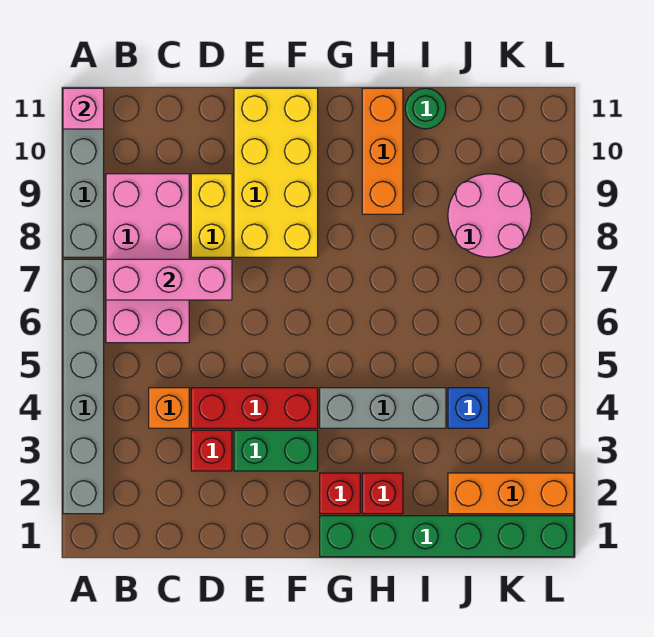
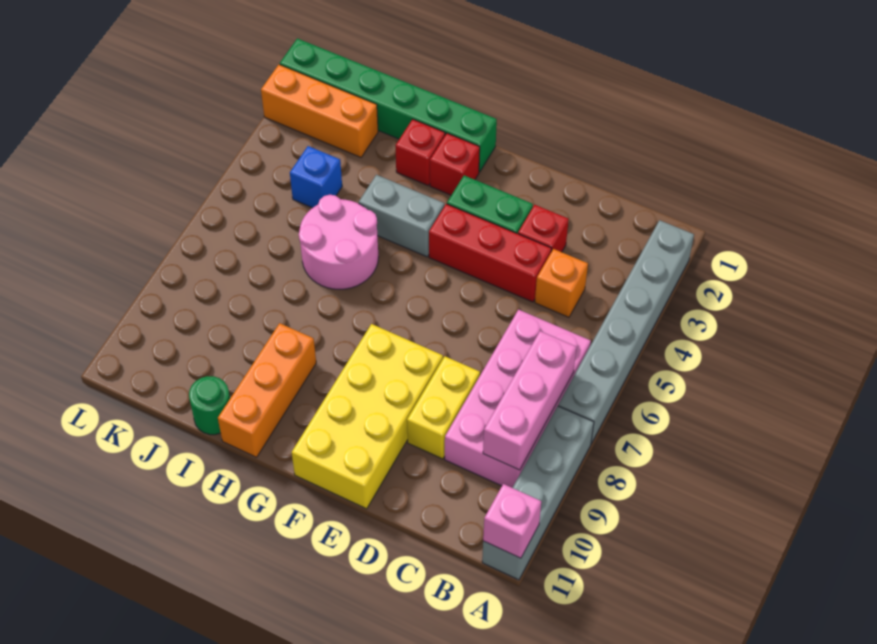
pink brick B7:D7 level 2 -> pink brick B7:B9 level 2
grey brick G4:I4 level 1 -> grey brick G4:H4 level 1
pink round brick J8:K9 level 1 -> pink round brick H5:I6 level 1

